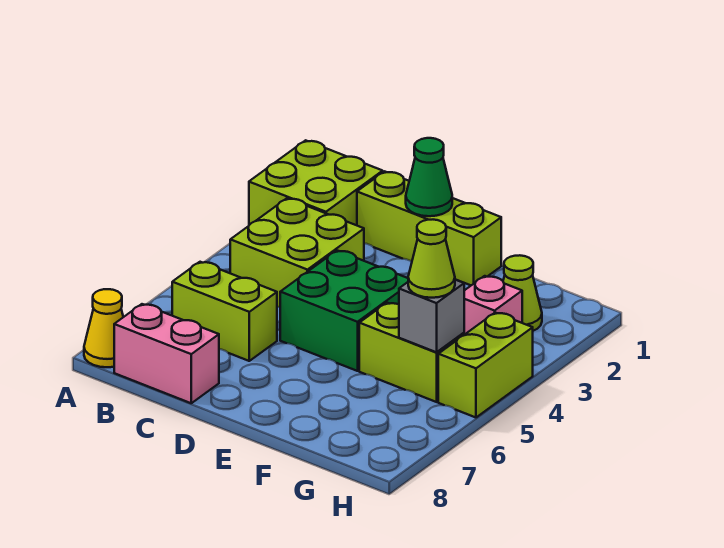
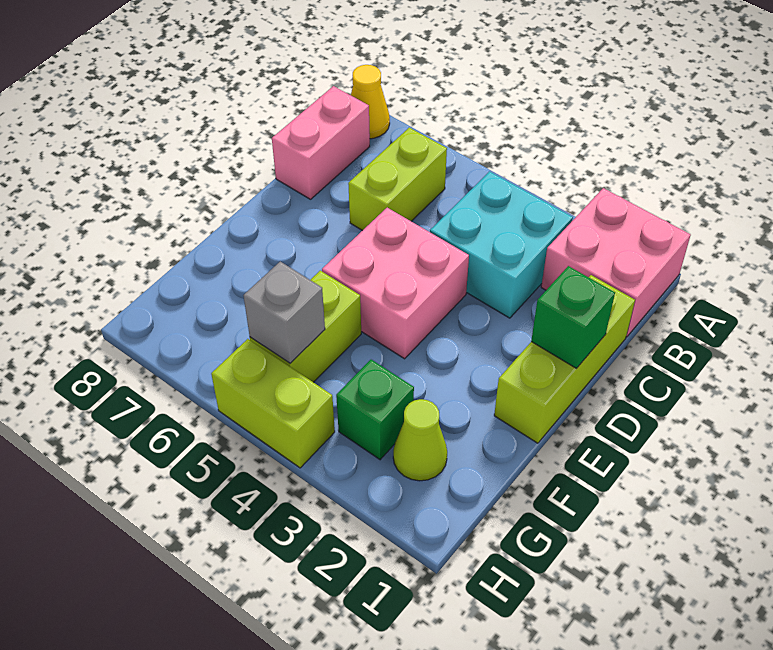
lime brick A1:B2 level 1 -> pink brick A1:B2 level 1
lime brick B3:C4 level 1 -> cyan brick B3:C4 level 1
green cone D1 level 2 -> green brick D1 level 2
green brick D4:E5 level 1 -> pink brick D4:E5 level 1
pink brick G3 level 1 -> green brick G3 level 1
lime cone G5 level 3 -> none

